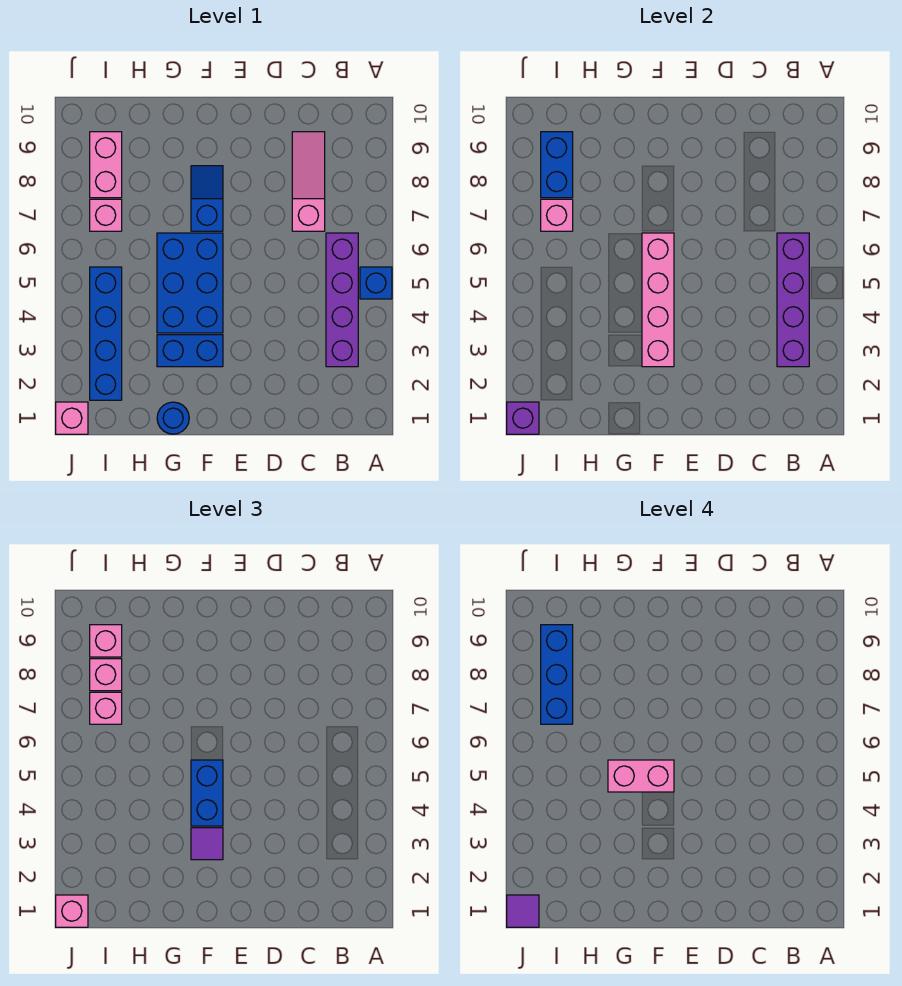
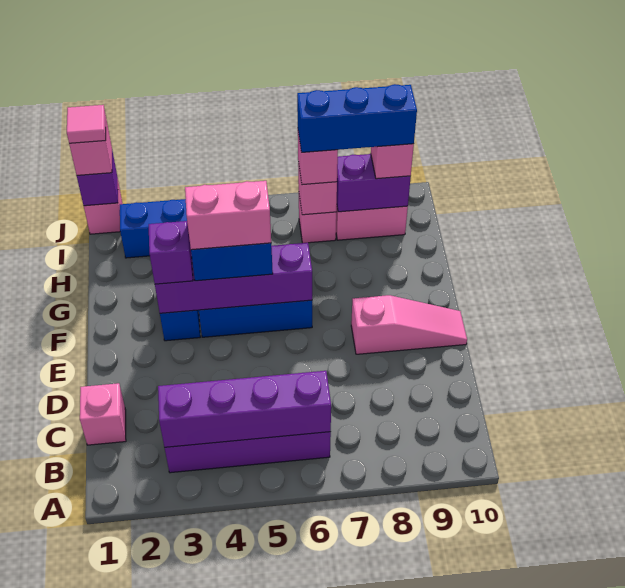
blue brick A5 level 1 -> none
pink slope C7:C9 level 1 top 7 -> pink slope E8:E10 level 1 top 8
pink brick F3:F6 level 2 -> purple brick F3:F6 level 2
purple tile F3 level 3 -> purple brick F3 level 3
pink brick F5:G5 level 4 -> pink brick F4:F5 level 4
blue slope F7:F8 level 1 top 7 -> none
blue round brick G1 level 1 -> none
blue brick I8:I9 level 2 -> purple brick I8:I9 level 2
pink brick I8 level 3 -> pink brick C1 level 1
purple tile J1 level 4 -> pink tile J1 level 4

